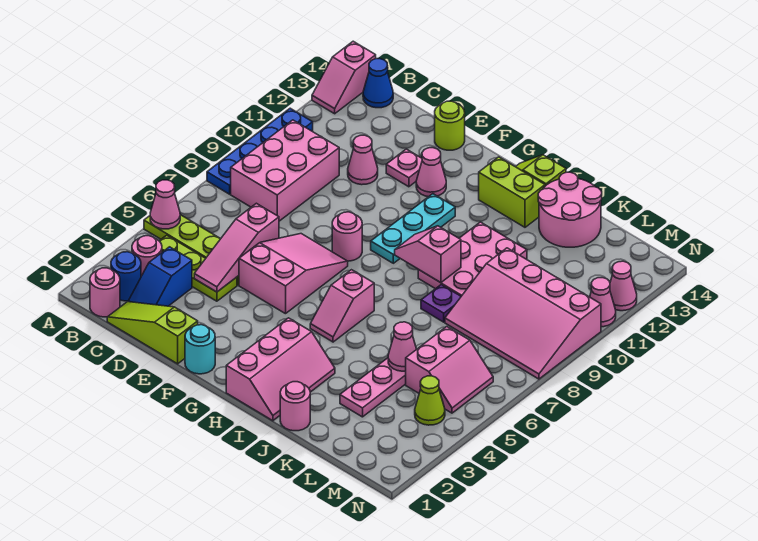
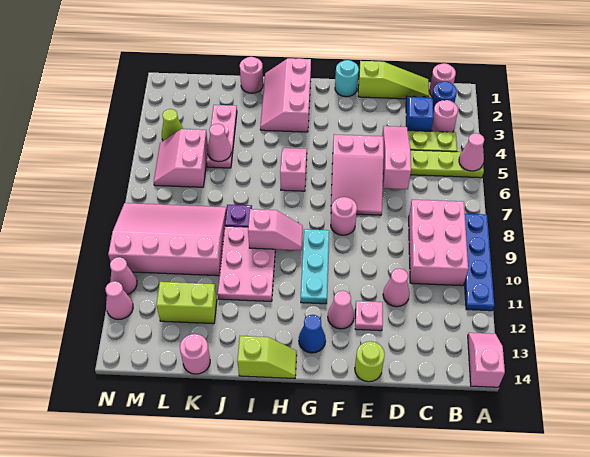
blue cone B14 level 1 -> blue cone G13 level 1
lime brick H13:I13 level 1 -> lime brick K12:L12 level 1
pink round brick J13:K14 level 1 -> pink round brick K14 level 1

